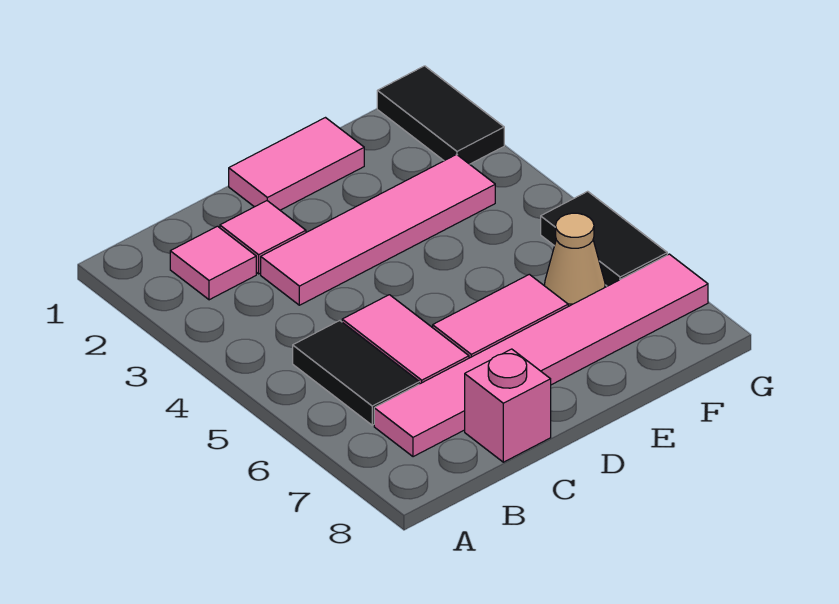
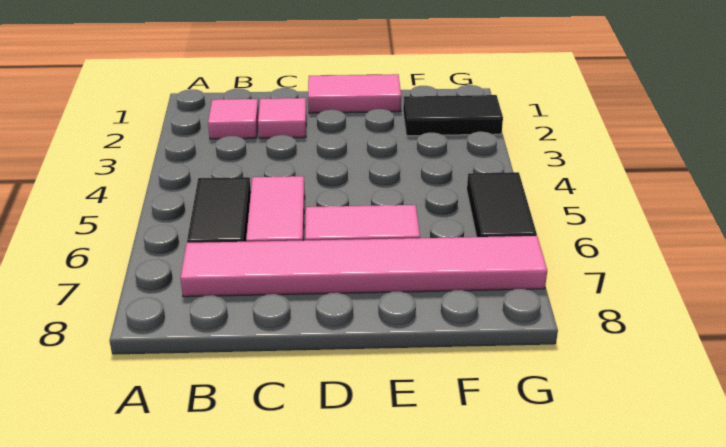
pink tile C3:F3 level 1 -> none
pink brick C8 level 1 -> none
tan cone F6 level 1 -> none
black tile G1:G2 level 1 -> black tile F2:G2 level 1

